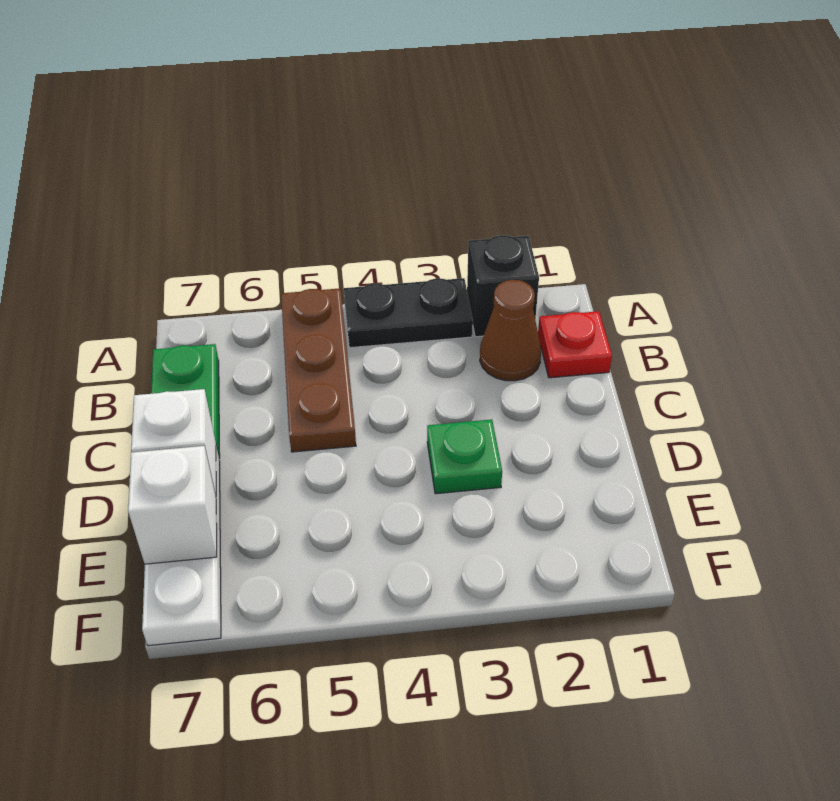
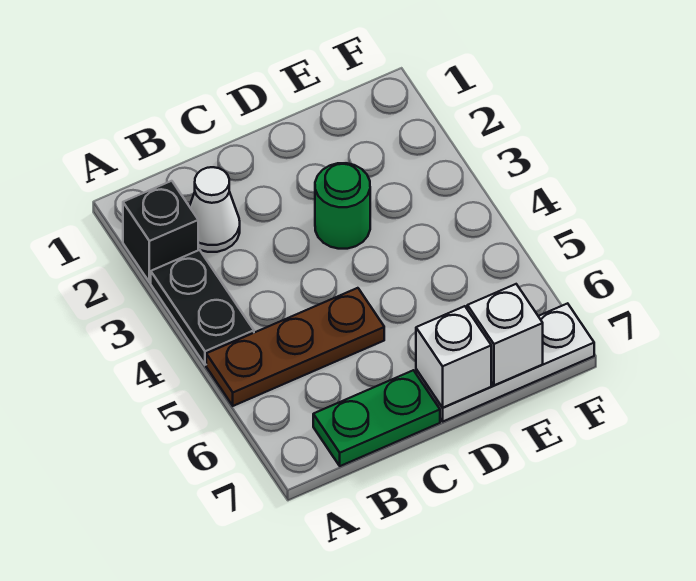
red plate B1 level 1 -> none
brown cone B2 level 1 -> white cone B2 level 1
green plate D3 level 1 -> green round brick D3 level 1

